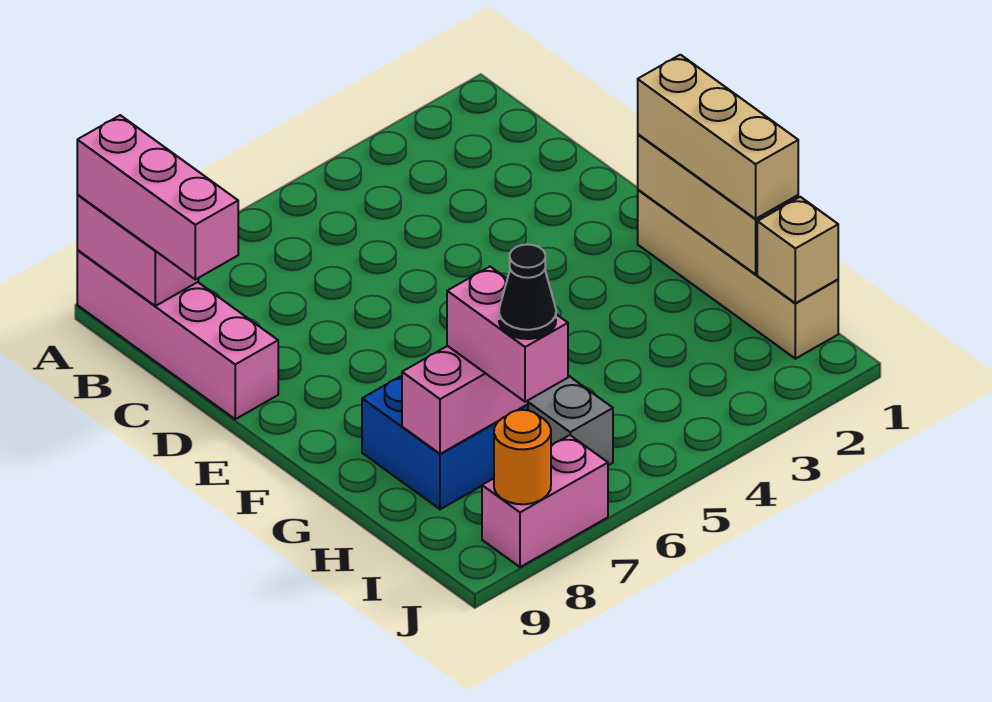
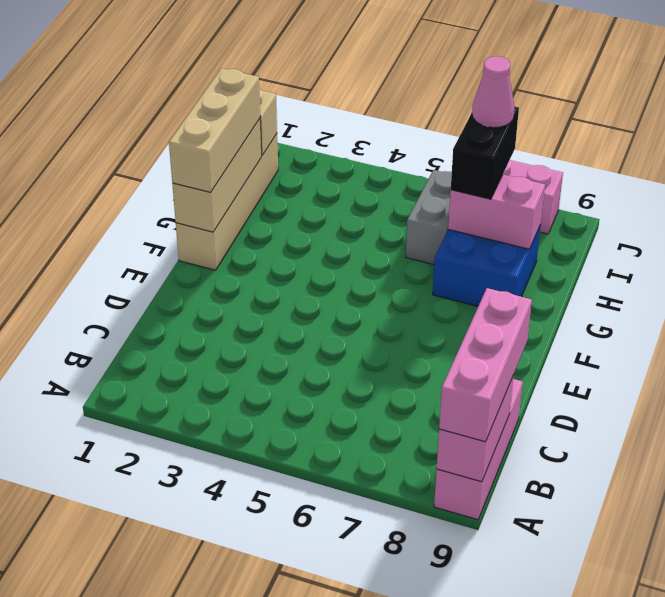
pink brick A9:D9 level 1 -> pink brick A9:C9 level 1
pink brick H7:I7 level 3 -> black brick H7:I7 level 3
black cone I7 level 4 -> pink cone I7 level 4
orange round brick J8 level 2 -> none

